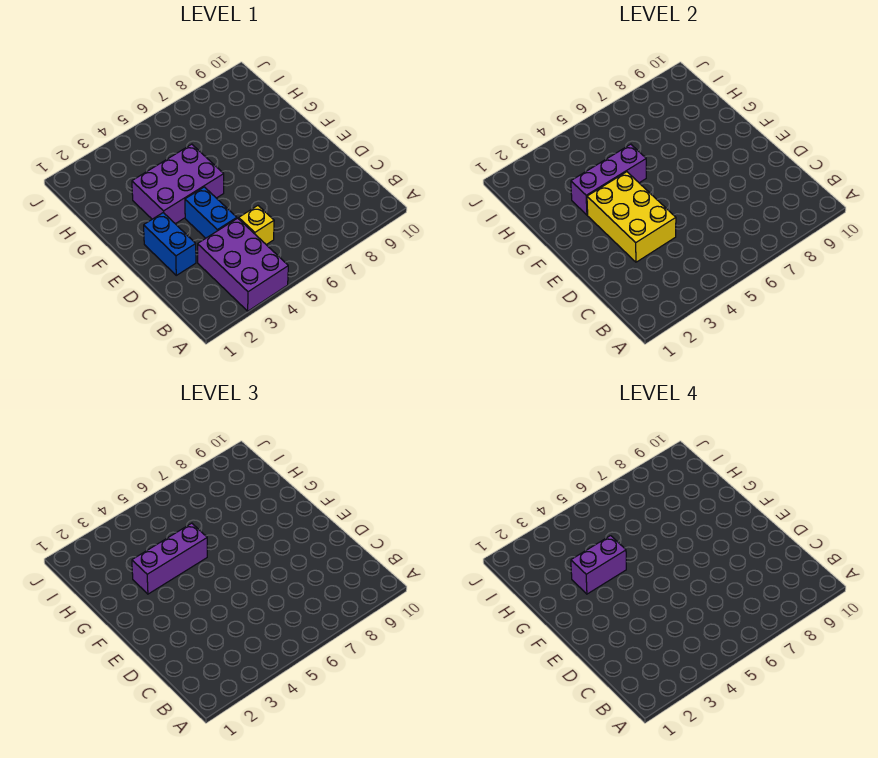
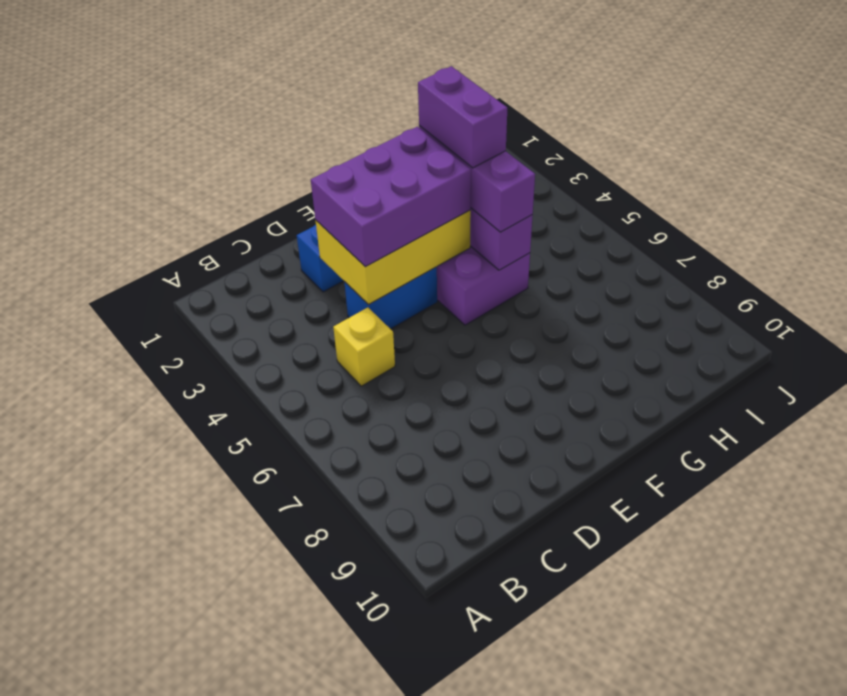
purple brick A3:C4 level 1 -> purple brick D3:F4 level 3

